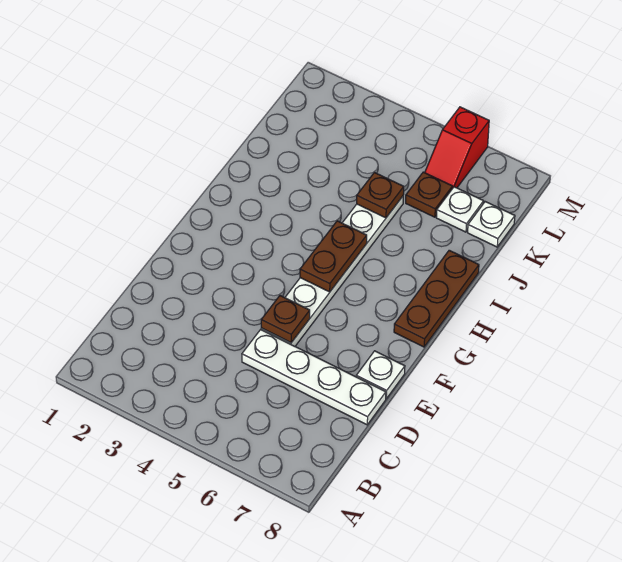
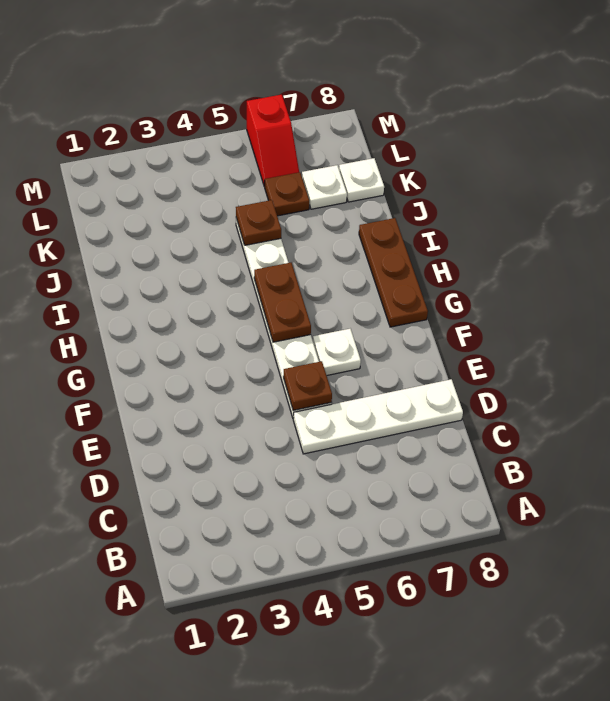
white plate E8 level 1 -> white plate F6 level 1

